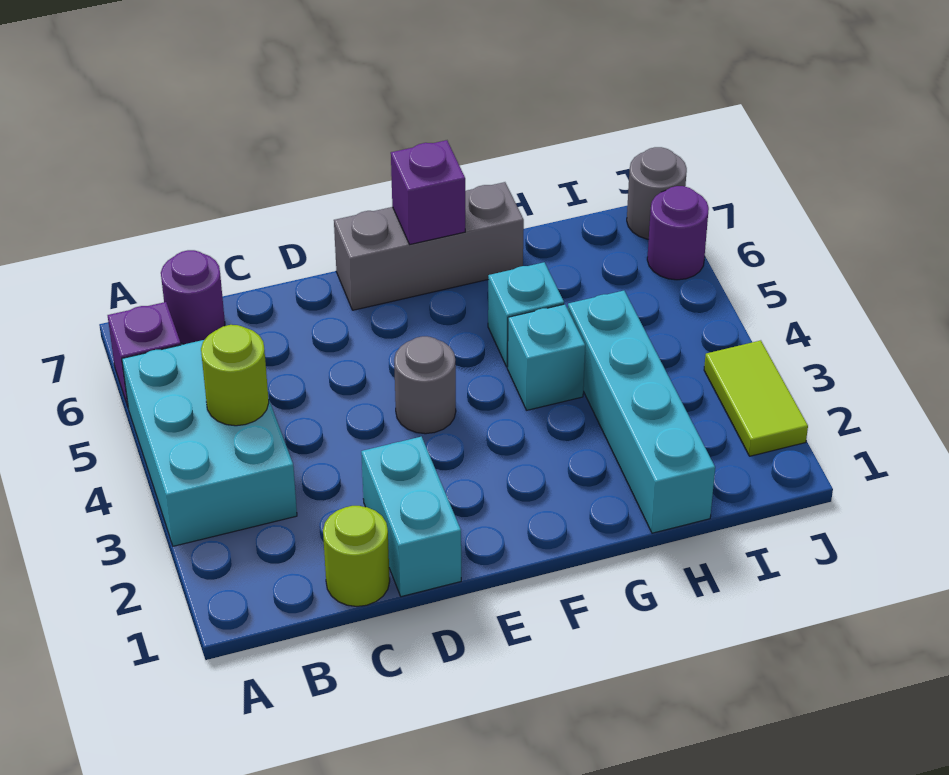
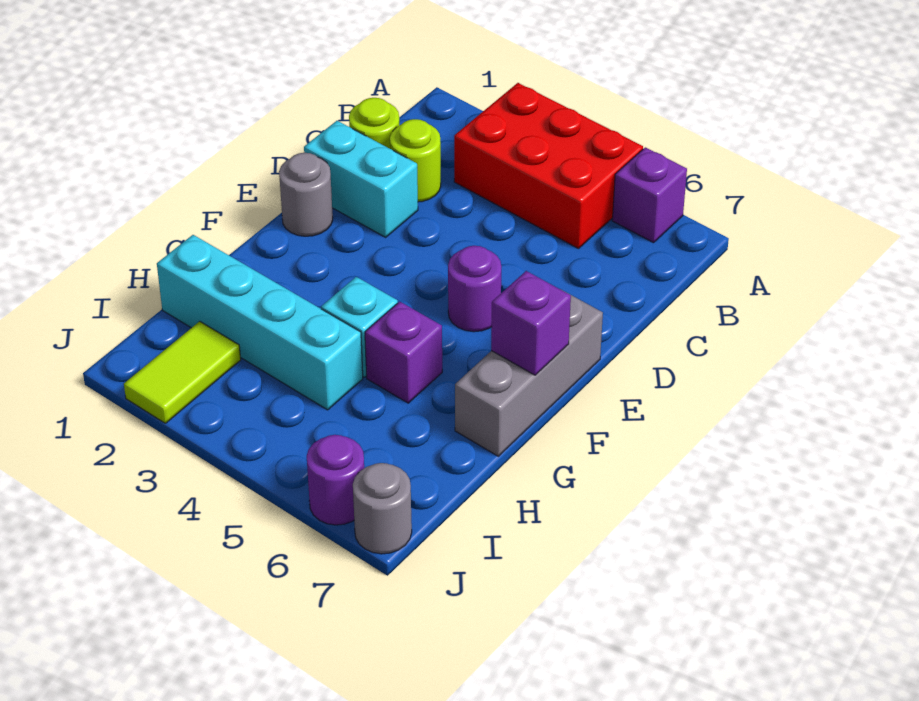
cyan brick A3:B5 level 1 -> red brick A3:B5 level 1
lime round brick B4 level 2 -> lime round brick C2 level 1
purple round brick B7 level 1 -> purple round brick E5 level 1
grey round brick E4 level 1 -> grey round brick E1 level 1
cyan brick G5 level 1 -> purple brick G5 level 1
lime tile J2:J3 level 1 -> lime tile I2:J2 level 1

